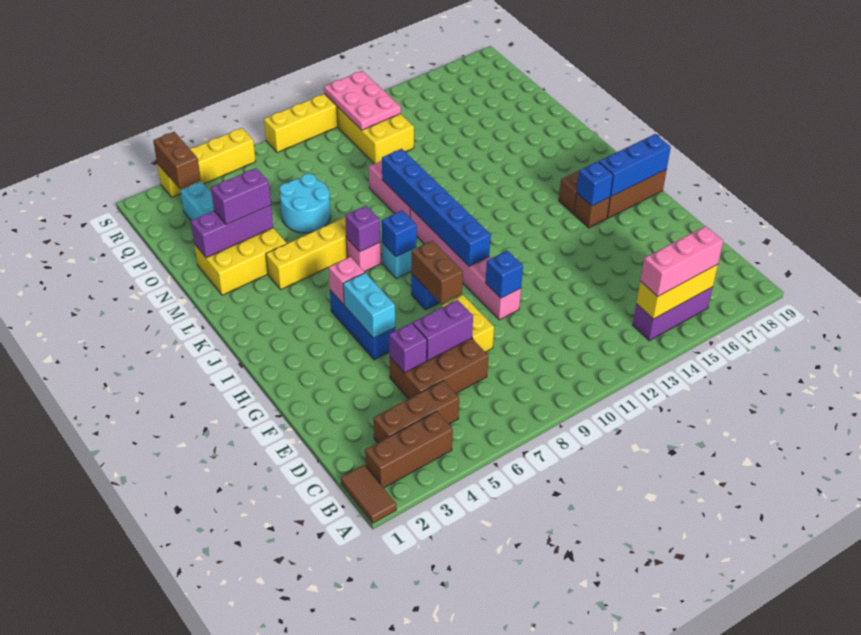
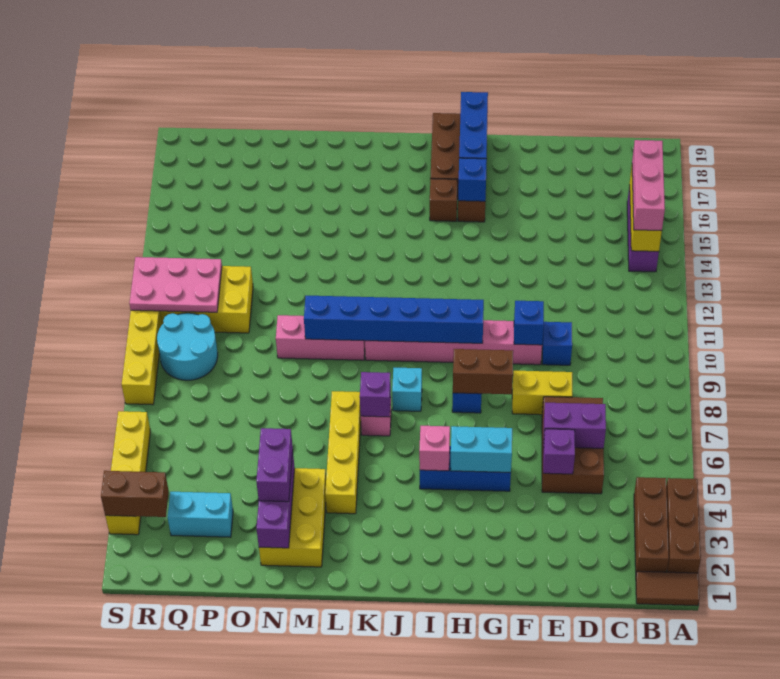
brown brick C3:C5 level 1 -> brown brick A2:A4 level 1
purple brick E6:E7 level 2 -> purple brick D6:E6 level 2
blue brick J8 level 2 -> blue brick E10 level 1
cyan round brick N6:O7 level 1 -> cyan round brick Q9:R10 level 1

